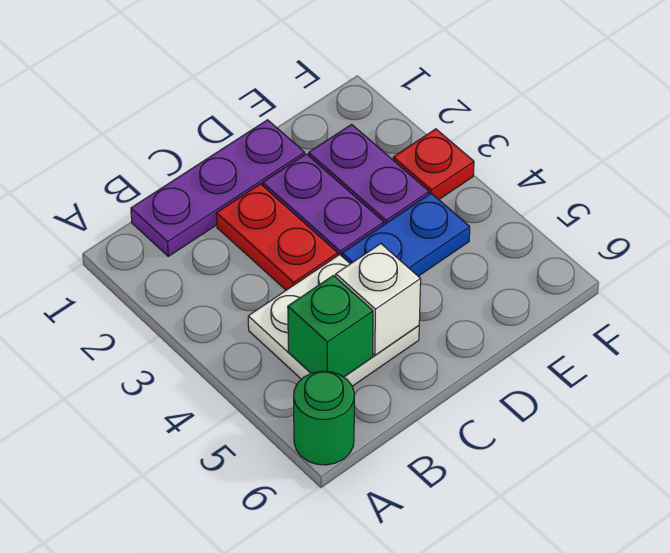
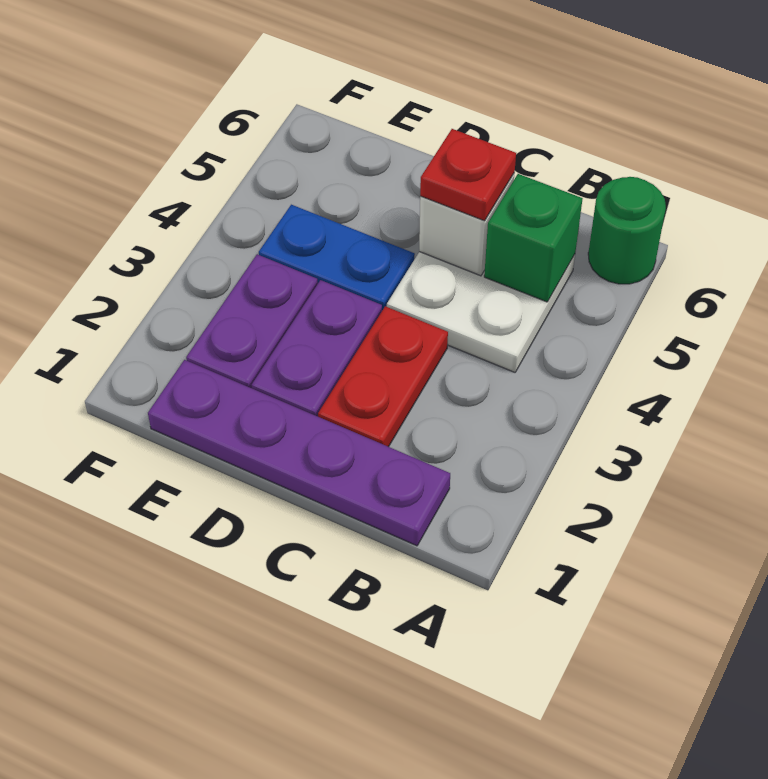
purple plate B1:D1 level 1 -> purple plate B1:E1 level 1
red plate F3 level 1 -> red plate C5 level 3

